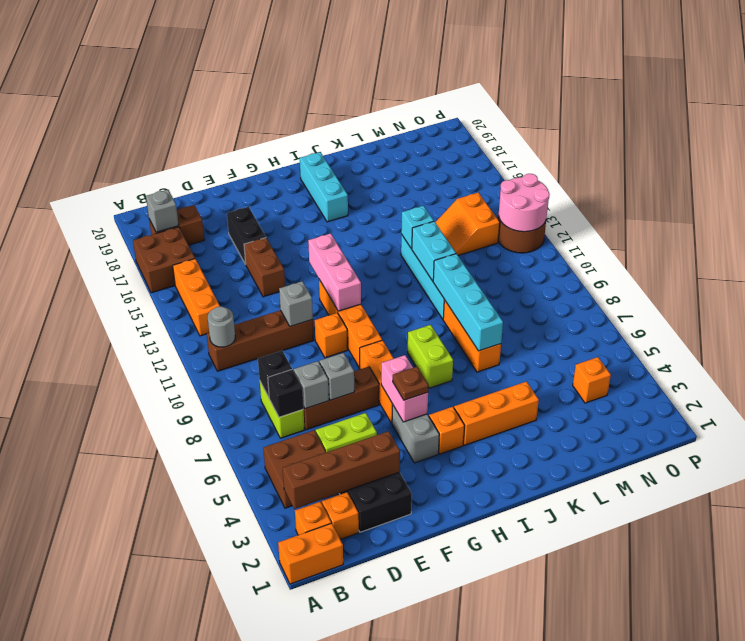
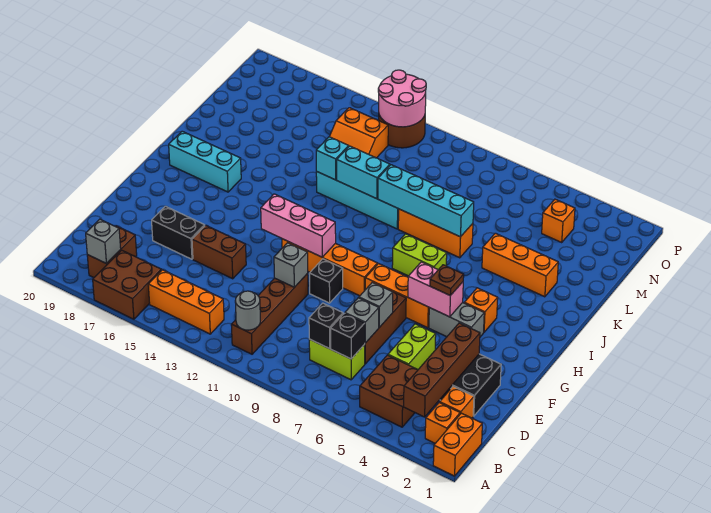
orange brick F10 level 1 -> black brick F10 level 1
orange brick I4:K4 level 1 -> orange brick K3:K5 level 1

